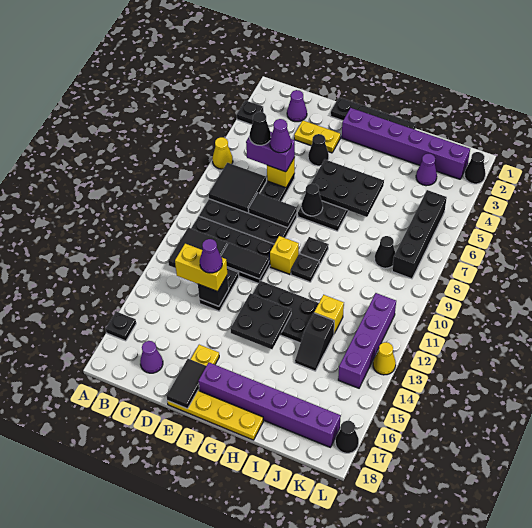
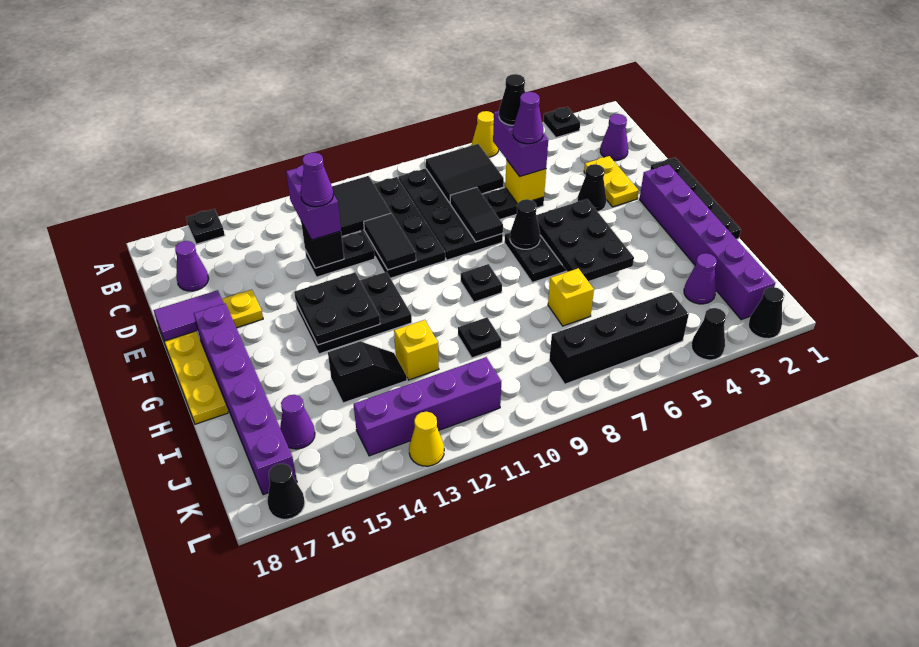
yellow brick C13:D13 level 3 -> purple brick C13:D13 level 3
black tile E17:E18 level 2 -> purple tile E17:E18 level 2
yellow brick F10 level 1 -> yellow brick I7 level 1
black plate F12:H13 level 1 -> black plate F12:G14 level 1
black plate G10 level 1 -> black plate I10 level 1
black slope I13:I14 level 1 top 13 -> black slope I13:I14 level 1 top 14
black cone J8 level 1 -> black cone L4 level 1
none -> purple cone J16 level 1

